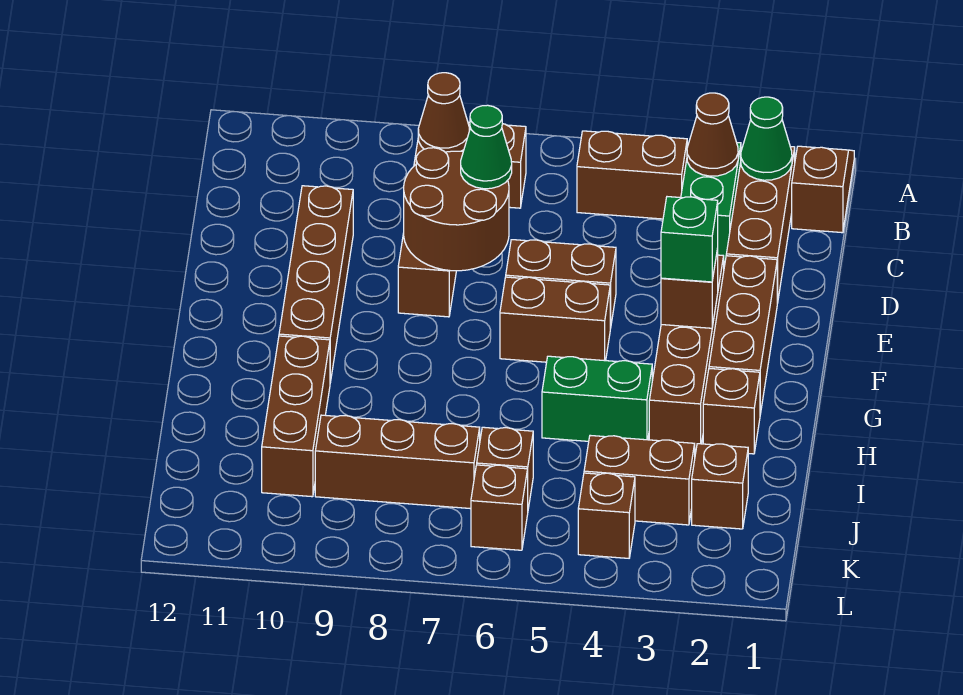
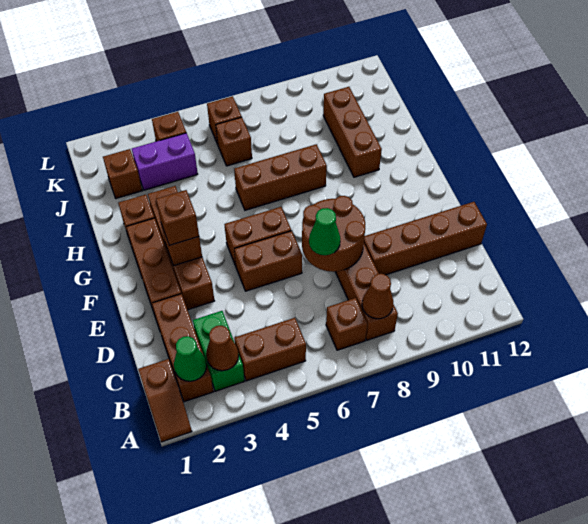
brown brick D10:G10 level 1 -> brown brick D9:D12 level 1
green brick F3 level 3 -> brown brick F3 level 3
green brick H4:H5 level 1 -> none
brown brick J3:J4 level 1 -> purple brick J3:J4 level 1
brown brick J7:J9 level 1 -> brown brick H6:H8 level 1

